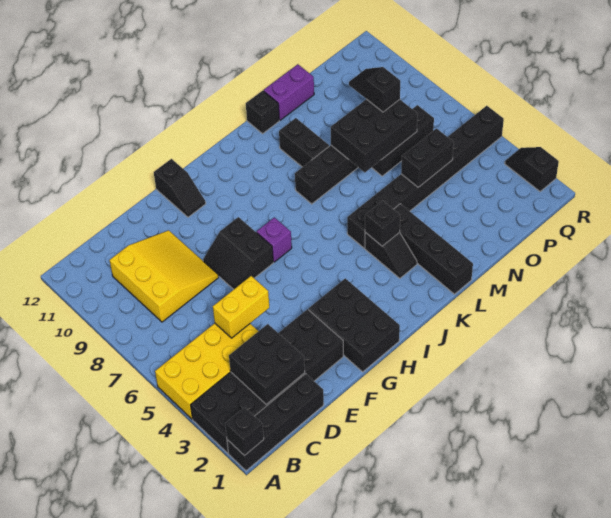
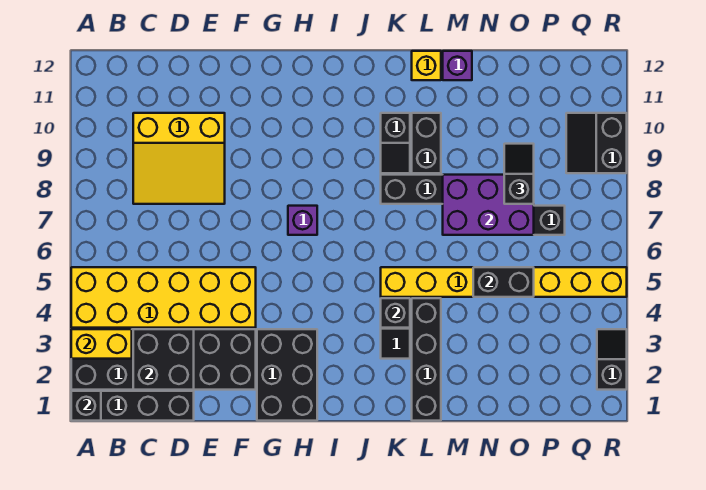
yellow brick A4:D5 level 1 -> yellow brick A4:F5 level 1
yellow slope C8:E10 level 1 top C -> yellow slope C8:E10 level 1 top 10
yellow brick D5:E5 level 2 -> yellow brick A3:B3 level 2
black slope F7:G8 level 1 top G -> black slope Q9:R10 level 1 top R
black slope G11:G12 level 1 top 12 -> black slope K9:K10 level 1 top 10
black brick K5:R5 level 1 -> yellow brick K5:R5 level 1
black brick L12 level 1 -> yellow brick L12 level 1
black brick M7:O8 level 2 -> purple brick M7:O8 level 2
purple brick M12:N12 level 1 -> purple brick M12 level 1

